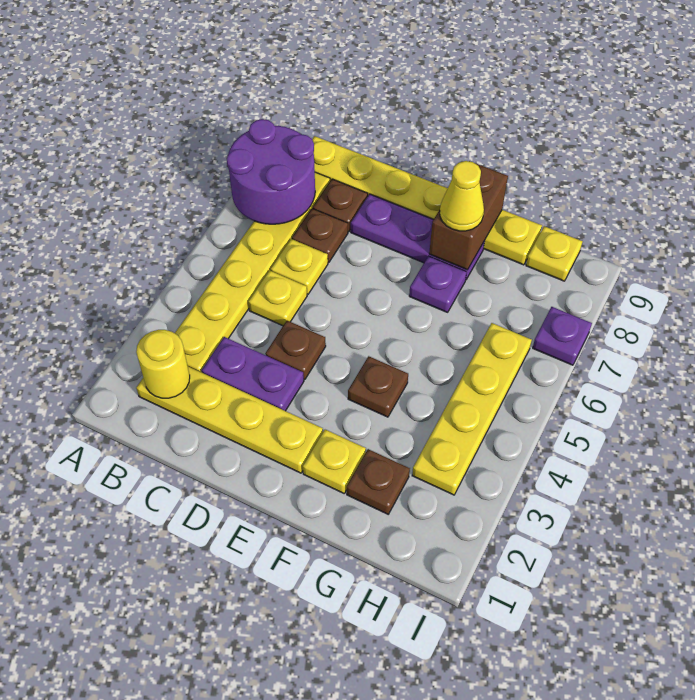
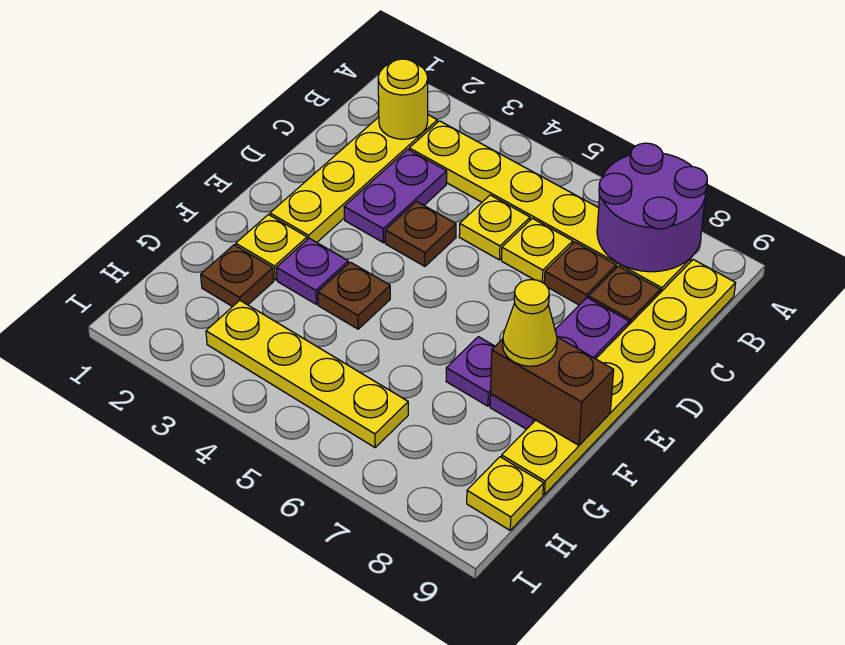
purple plate I7 level 1 -> purple plate F3 level 1

